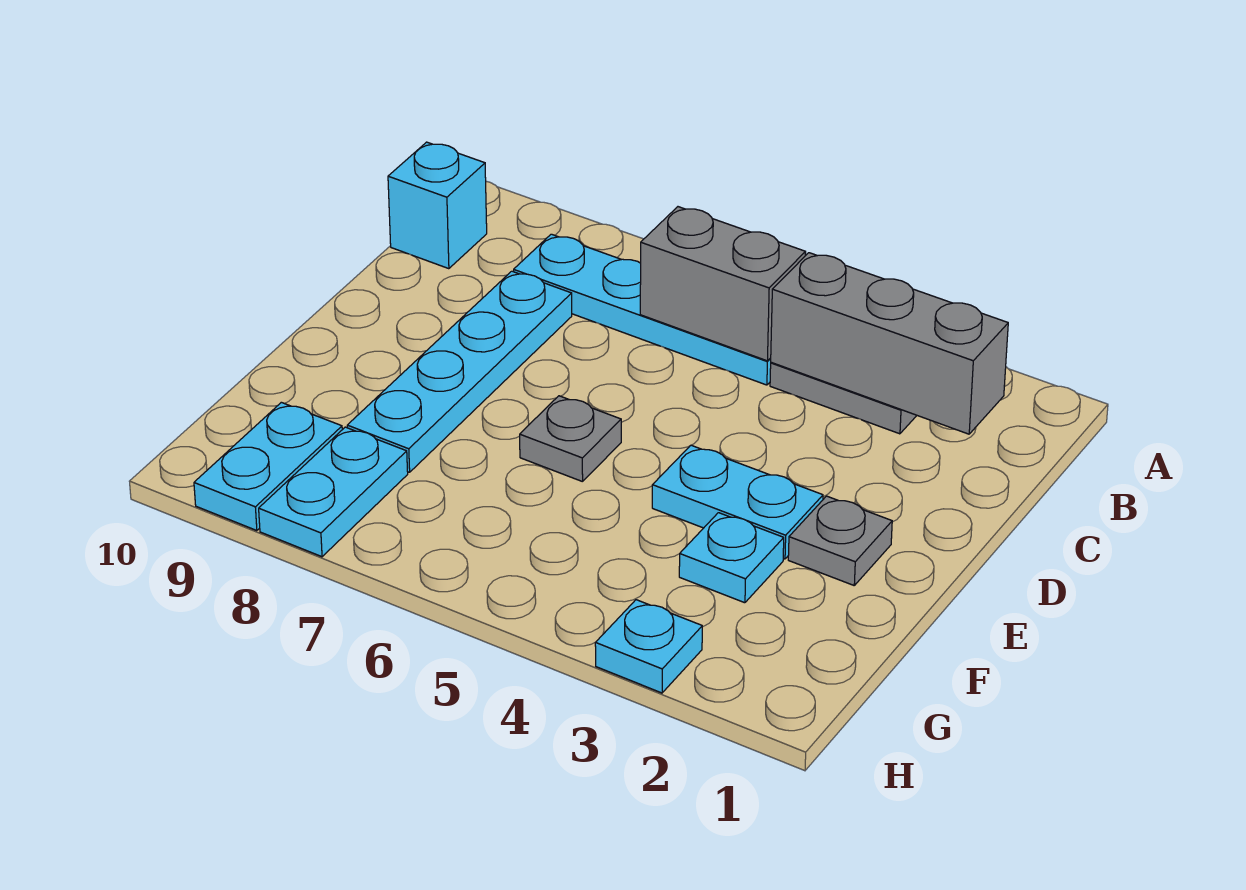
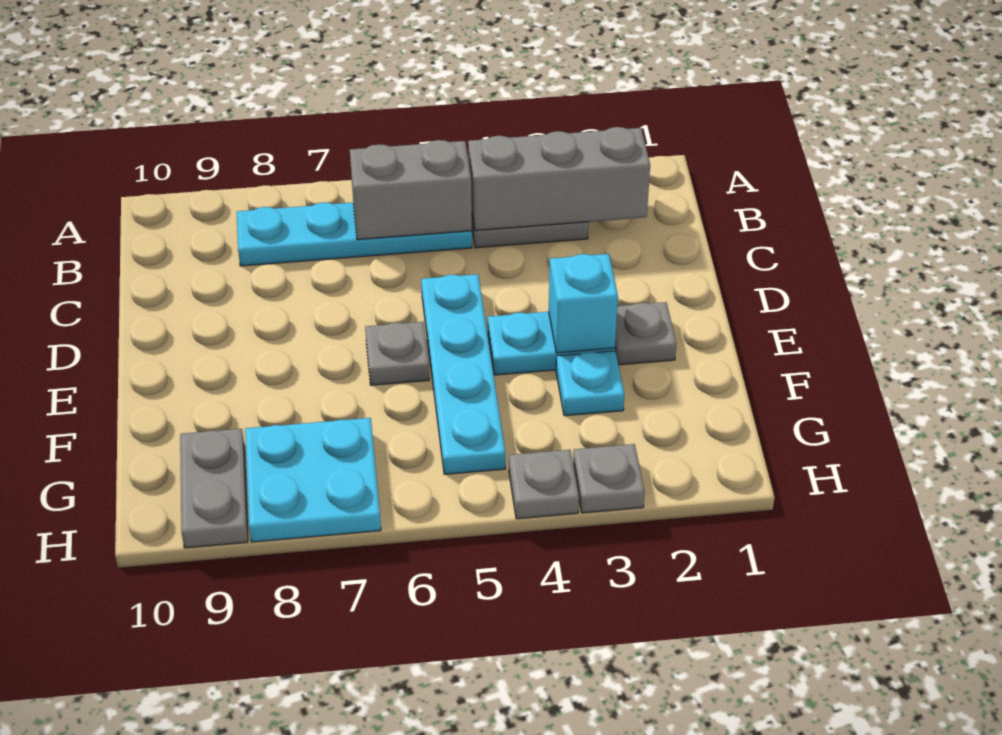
cyan brick B10 level 1 -> cyan brick E3 level 2
cyan plate C8:F8 level 1 -> cyan plate D5:G5 level 1
cyan plate G8:H8 level 1 -> cyan plate G7:H8 level 1
cyan plate G9:H9 level 1 -> grey plate G9:H9 level 1
cyan plate H3 level 1 -> grey plate H3 level 1
none -> grey plate H4 level 1

